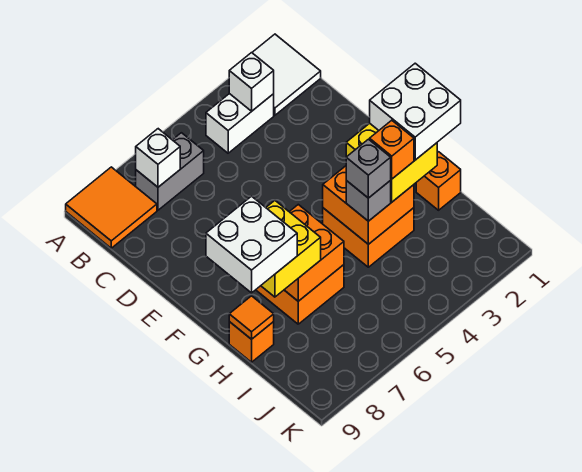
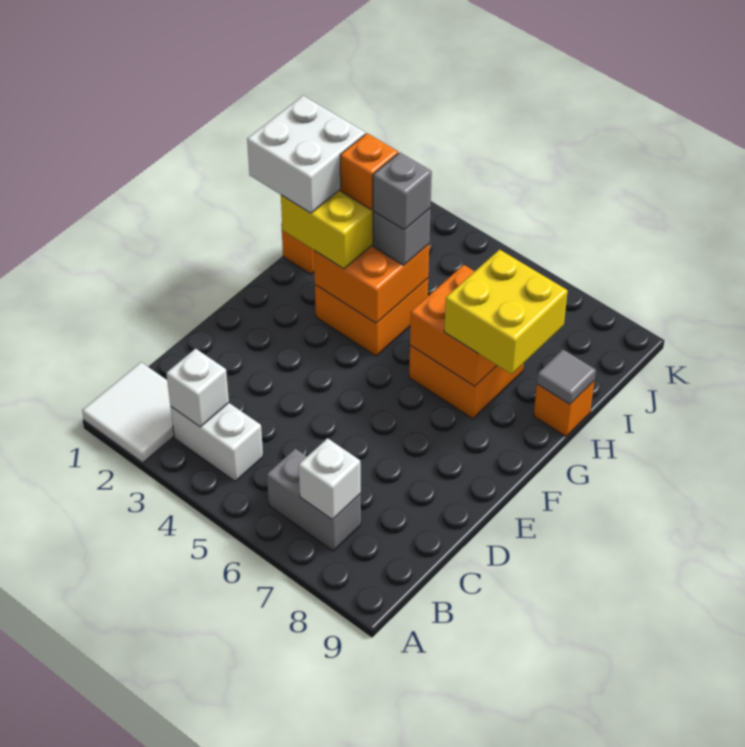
orange tile A8:B9 level 1 -> none
white brick G8:H9 level 4 -> none
orange tile H9 level 2 -> grey tile H9 level 2

